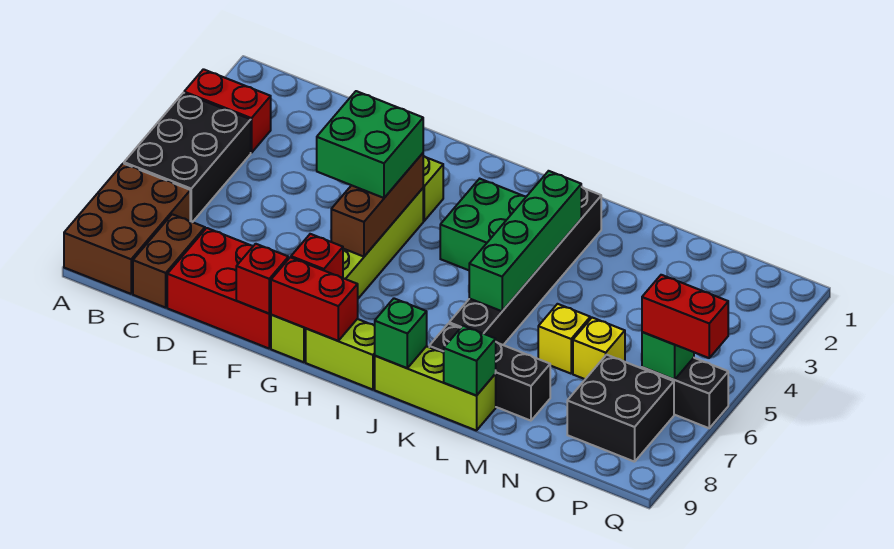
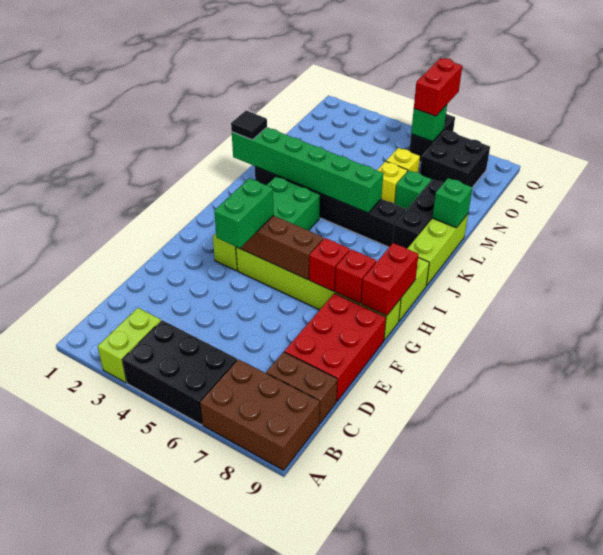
red brick A3:B3 level 1 -> lime brick A3:B3 level 1
green brick F4:G5 level 3 -> green brick F4:G4 level 3
red brick F9 level 2 -> red brick G7 level 2
green brick J9 level 2 -> green brick M7 level 1
none -> black tile K1 level 3
green brick K3:K6 level 2 -> green brick K1:K6 level 2

